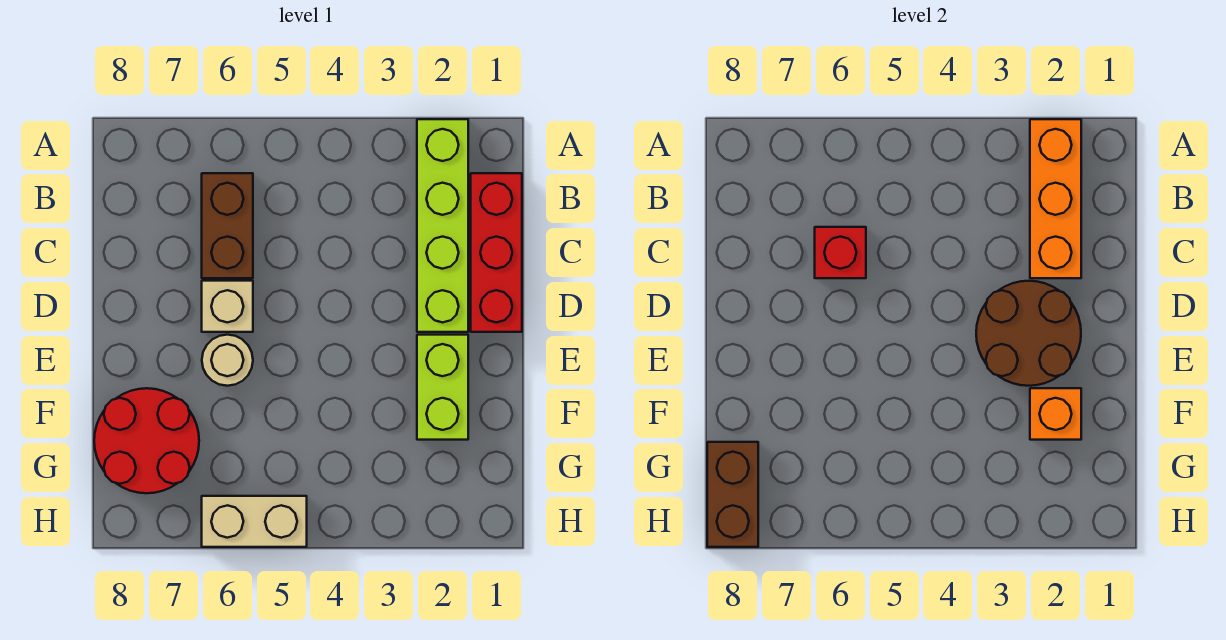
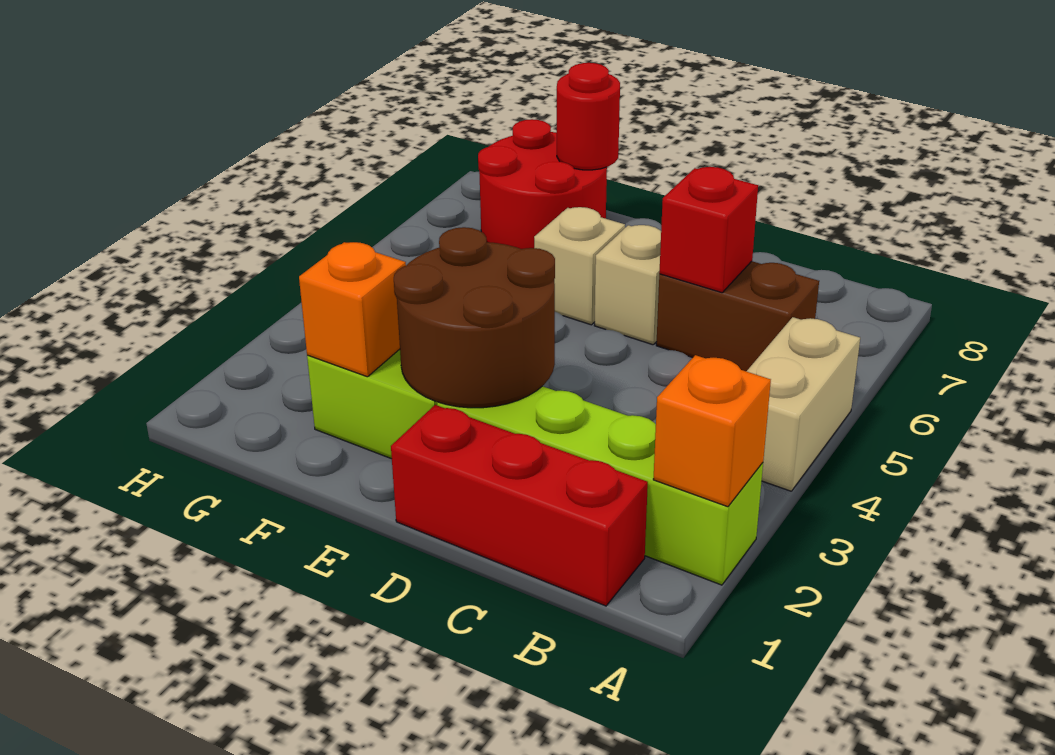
orange brick A2:C2 level 2 -> orange brick A2 level 2
tan round brick E6 level 1 -> tan brick E6 level 1
none -> red round brick F8 level 2
brown brick G8:H8 level 2 -> none
tan brick H5:H6 level 1 -> tan brick A4:A5 level 1

